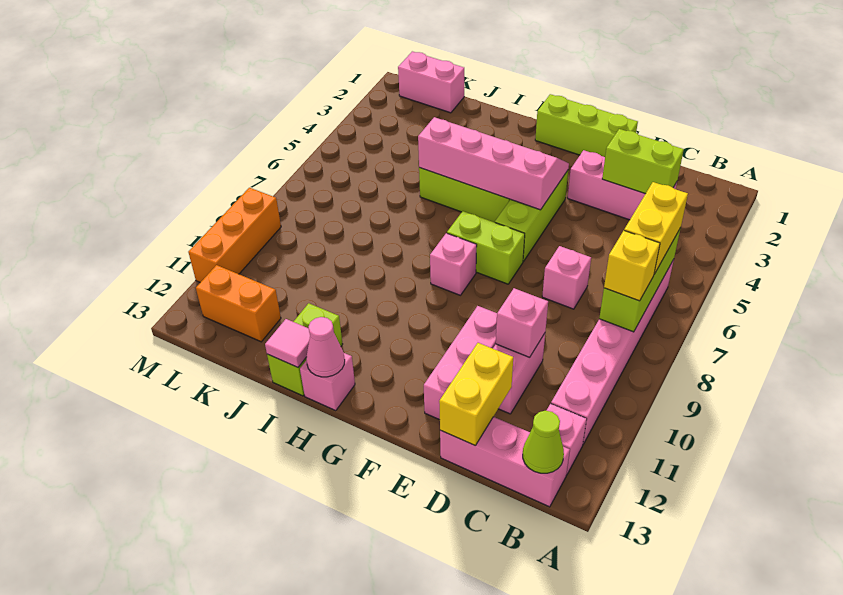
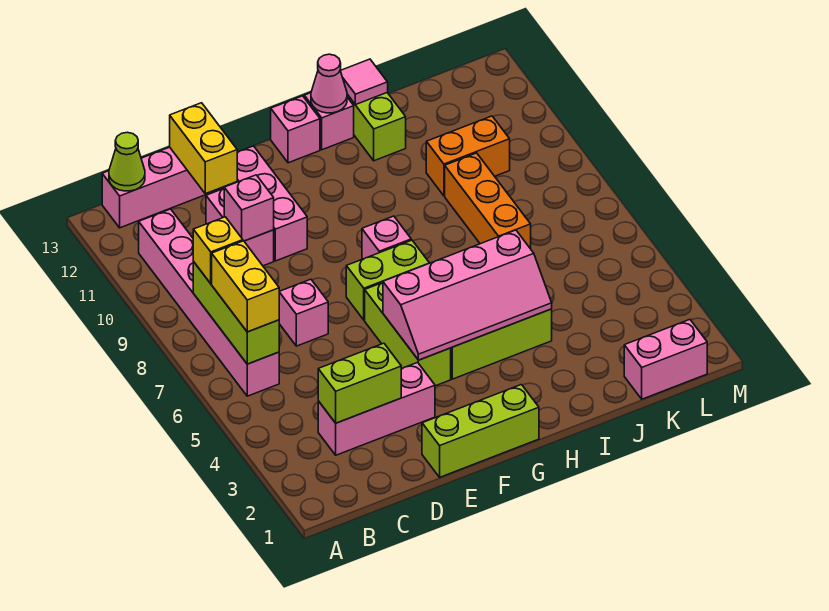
pink brick B12 level 1 -> pink brick G13 level 1
orange brick K12:L12 level 1 -> orange brick J10:K10 level 1
orange brick M9:M11 level 1 -> orange brick J7:J9 level 1

